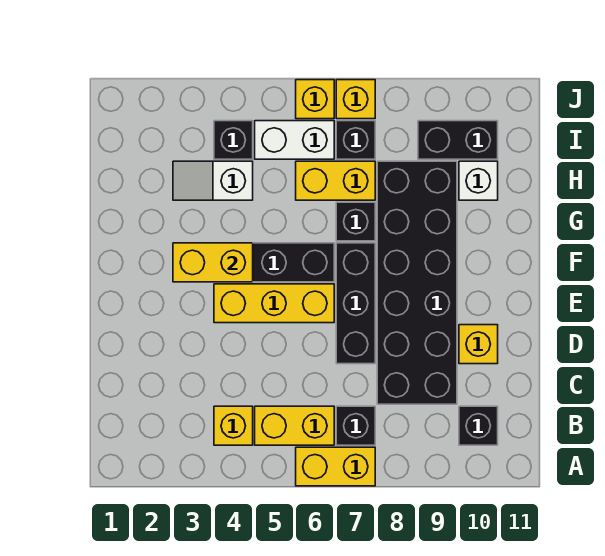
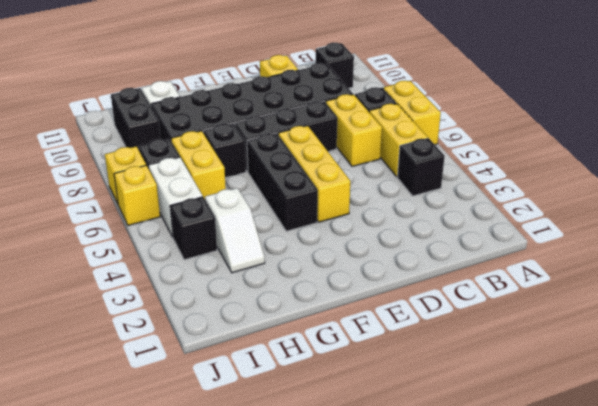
yellow brick B4 level 1 -> black brick B4 level 1
yellow brick F3:F4 level 2 -> yellow brick C6:C7 level 1

